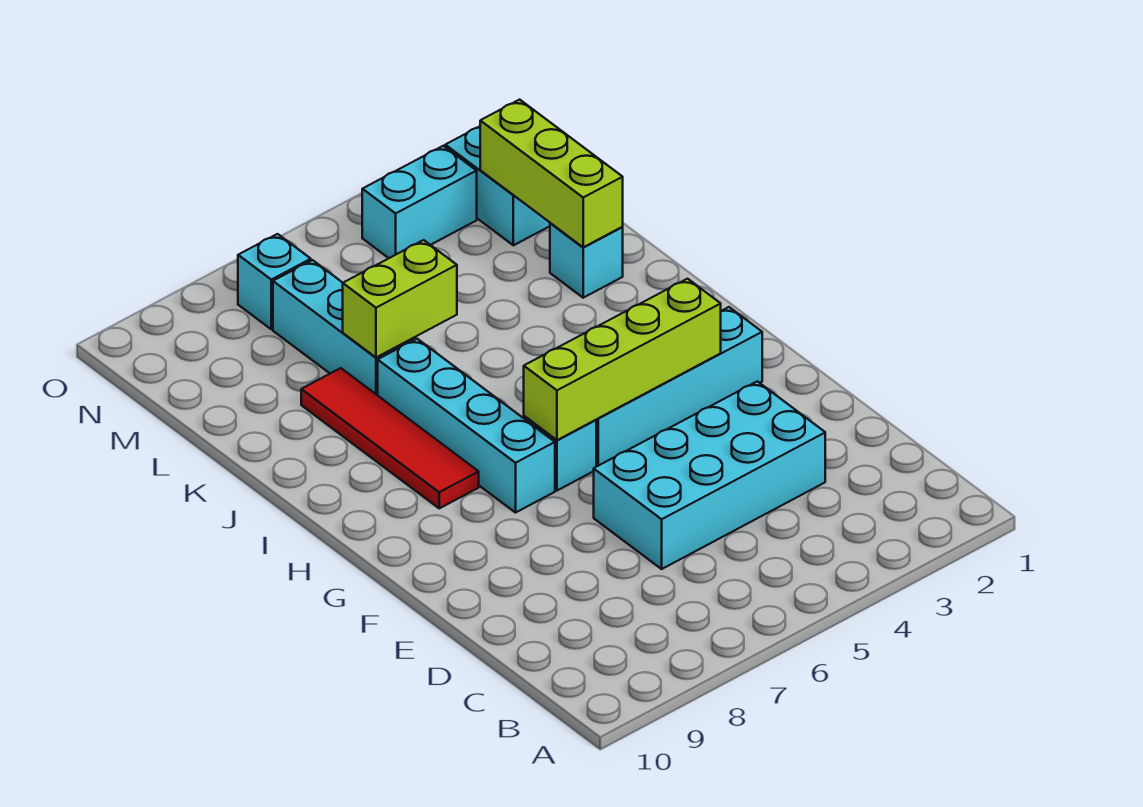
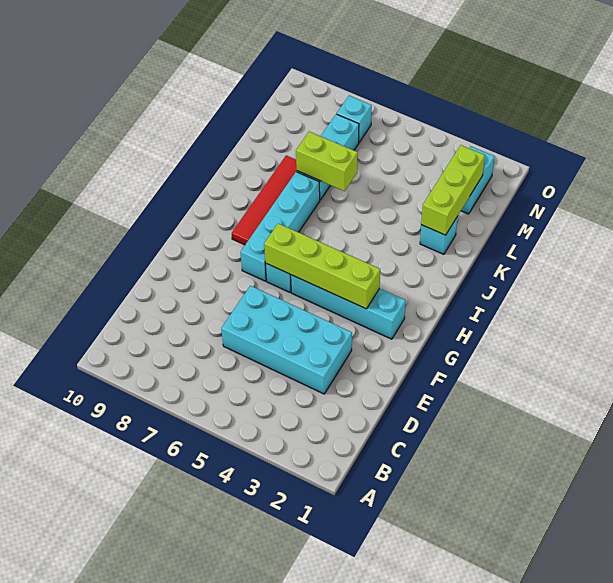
cyan brick N3:N4 level 1 -> none

